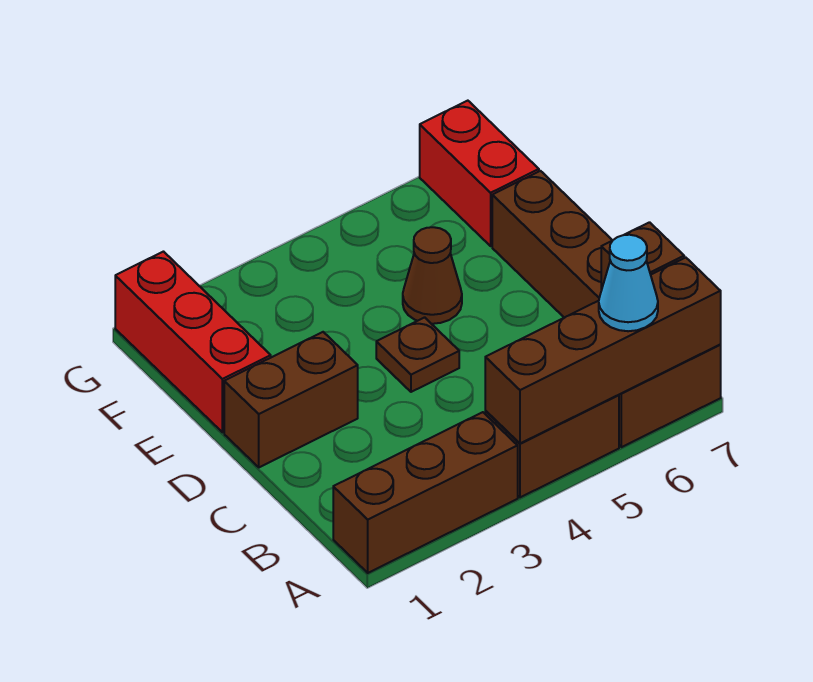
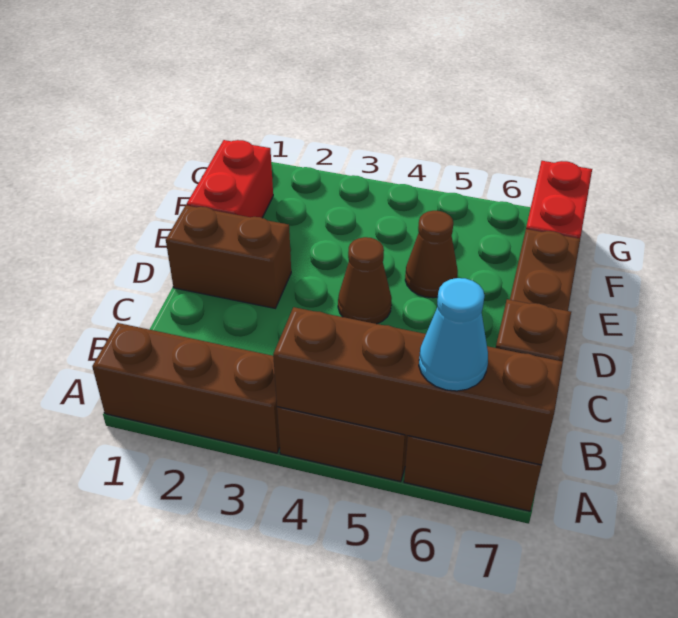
brown plate D4 level 1 -> brown cone D4 level 1
red brick E1:G1 level 1 -> red brick E1:F1 level 1

